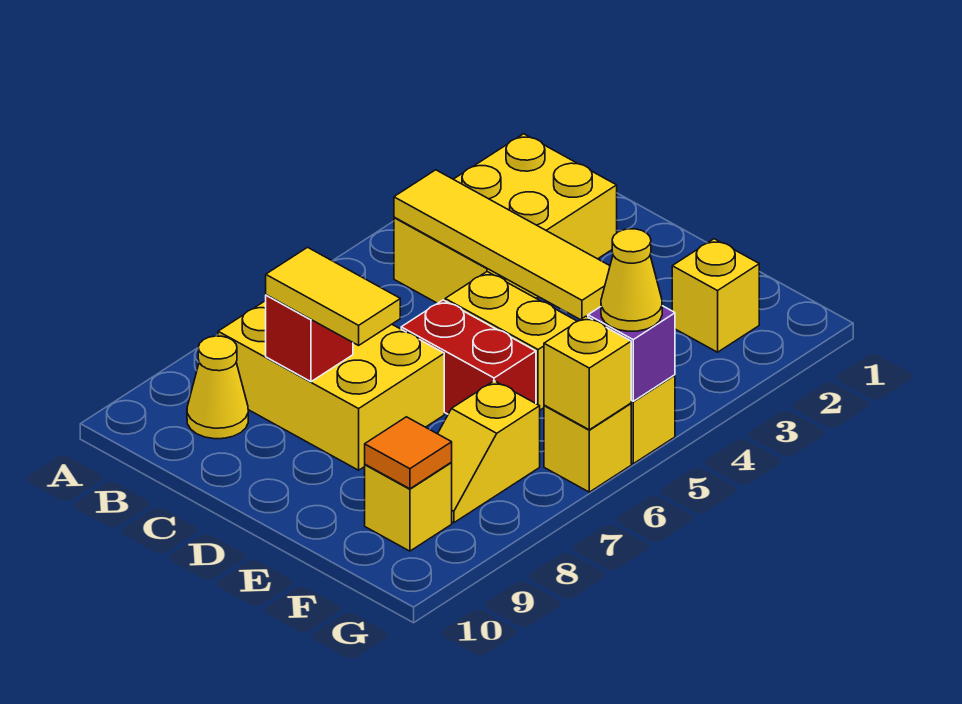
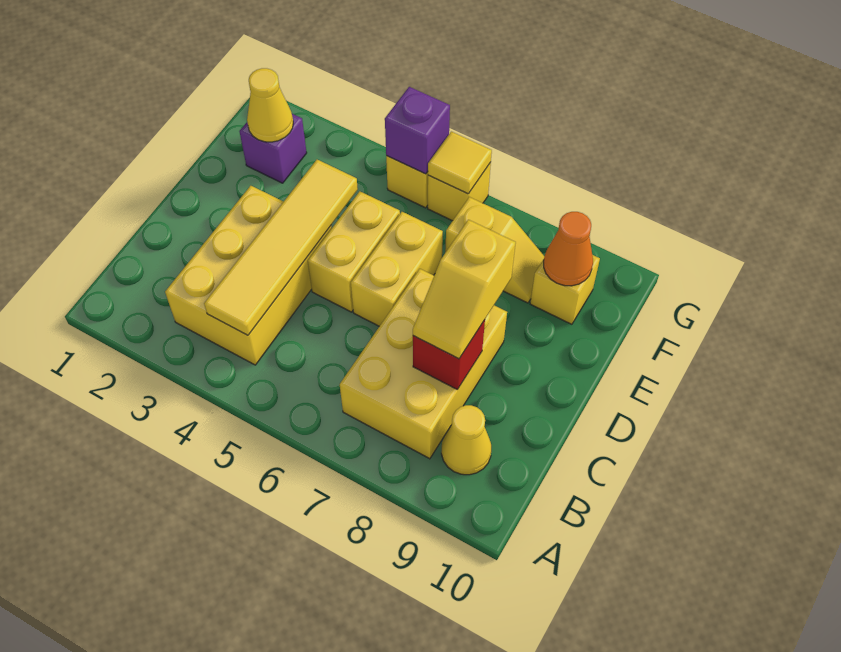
yellow brick B2:C4 level 1 -> yellow brick B3:D4 level 1
yellow tile C8:D8 level 3 -> yellow slope C8:D8 level 3 top D
red brick D6:E6 level 1 -> yellow brick D6:E6 level 1
yellow brick F2 level 1 -> purple brick F2 level 1
orange tile F9 level 2 -> orange cone F9 level 2
yellow cone G5 level 3 -> yellow cone F2 level 2
yellow brick G6 level 2 -> yellow tile G6 level 2

